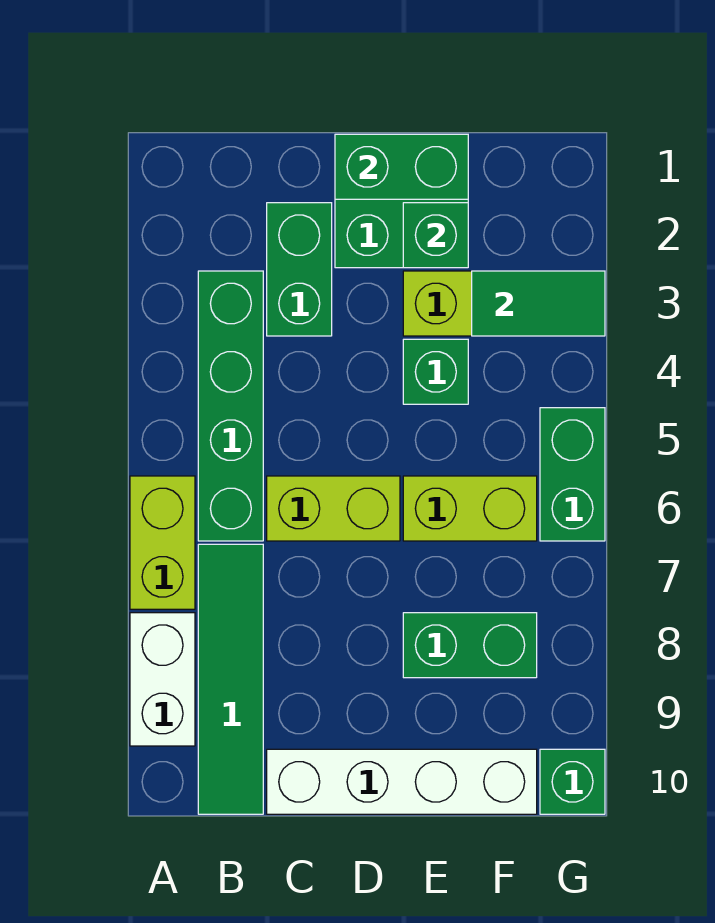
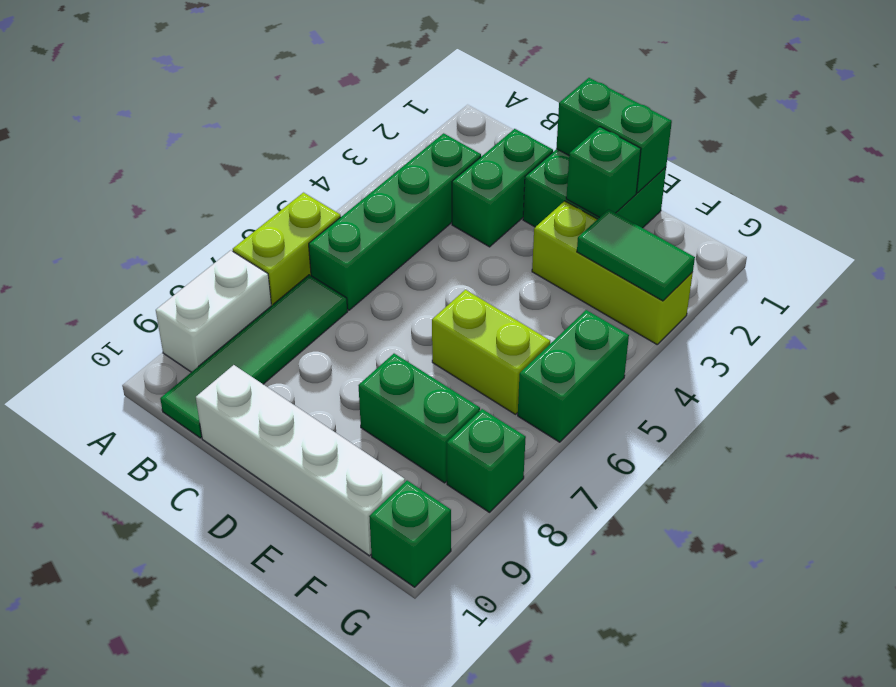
lime brick C6:D6 level 1 -> none
green brick E4 level 1 -> green brick G8 level 1

